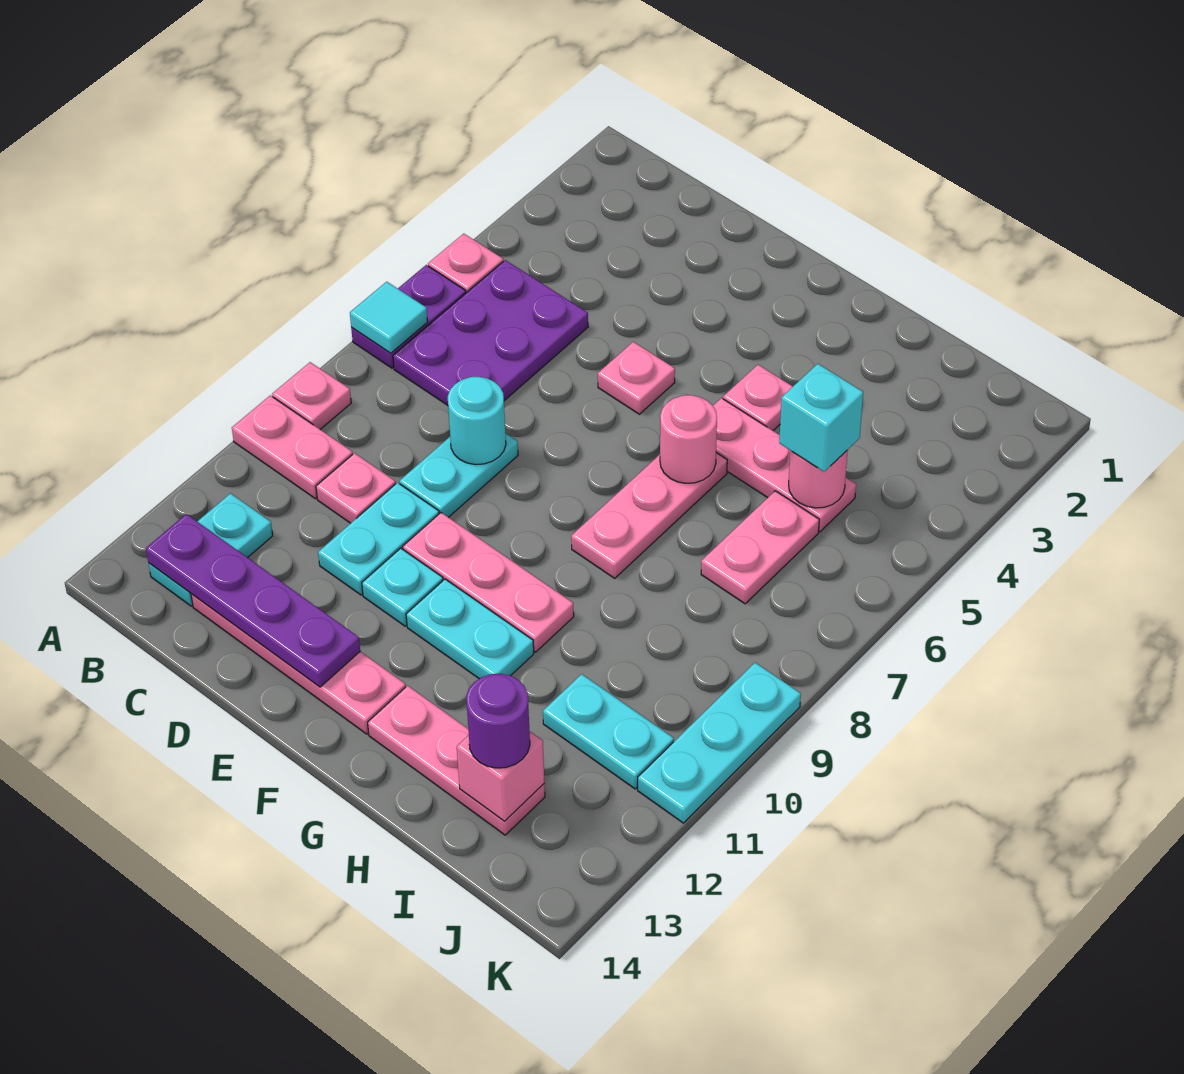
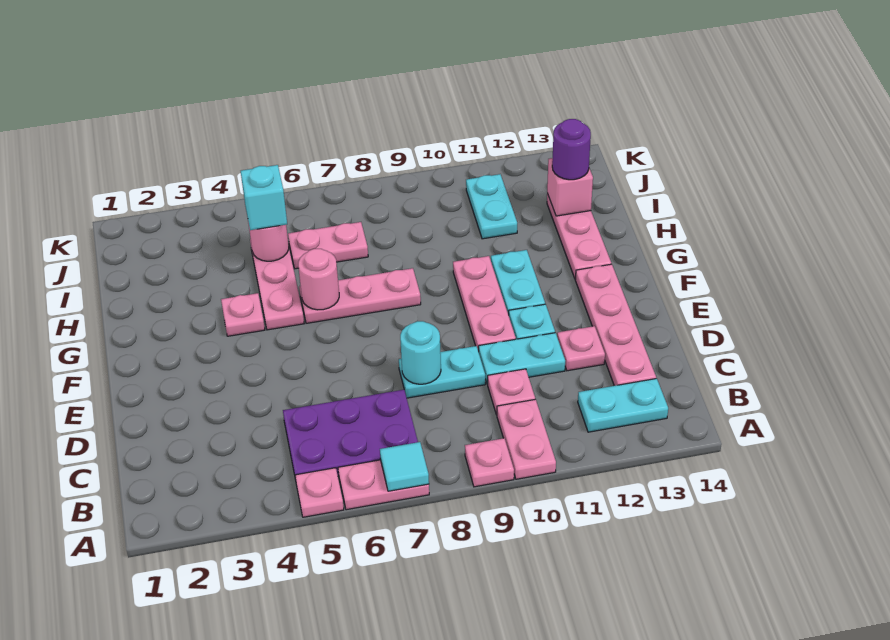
purple plate A6:A7 level 1 -> pink plate A6:A7 level 1
purple plate B13:E13 level 2 -> none
pink plate E5 level 1 -> pink plate D12 level 1
cyan plate K9:K11 level 1 -> none

